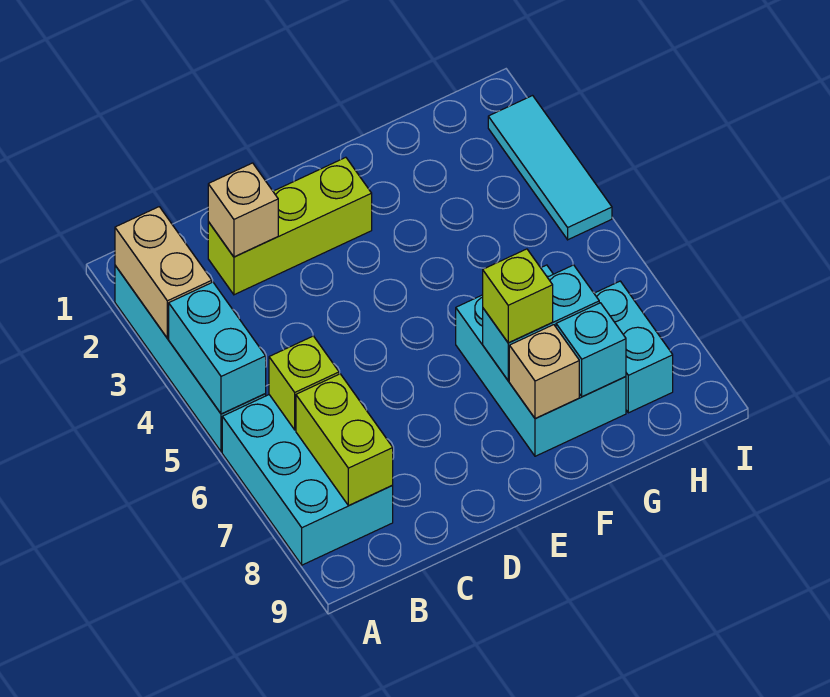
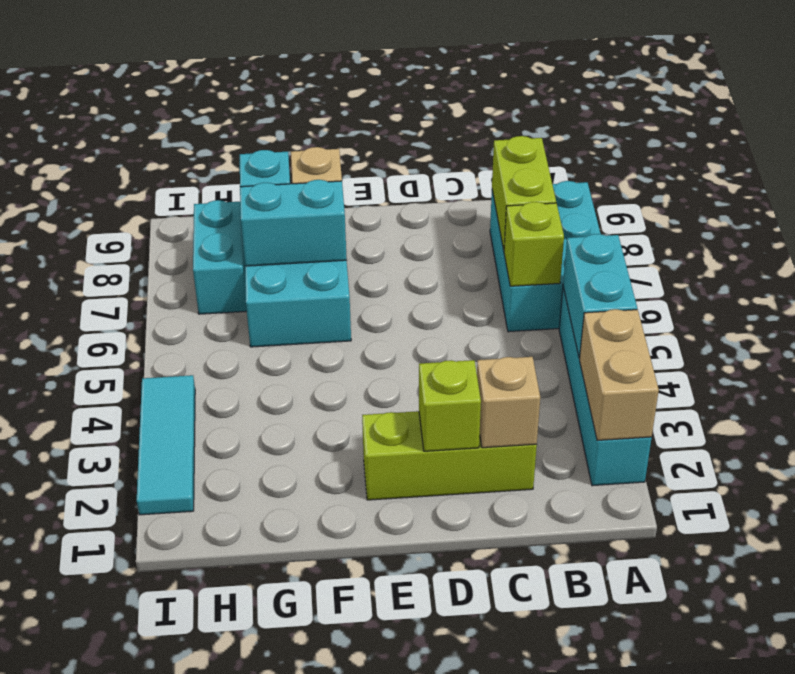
lime brick F7 level 3 -> lime brick D2 level 2

